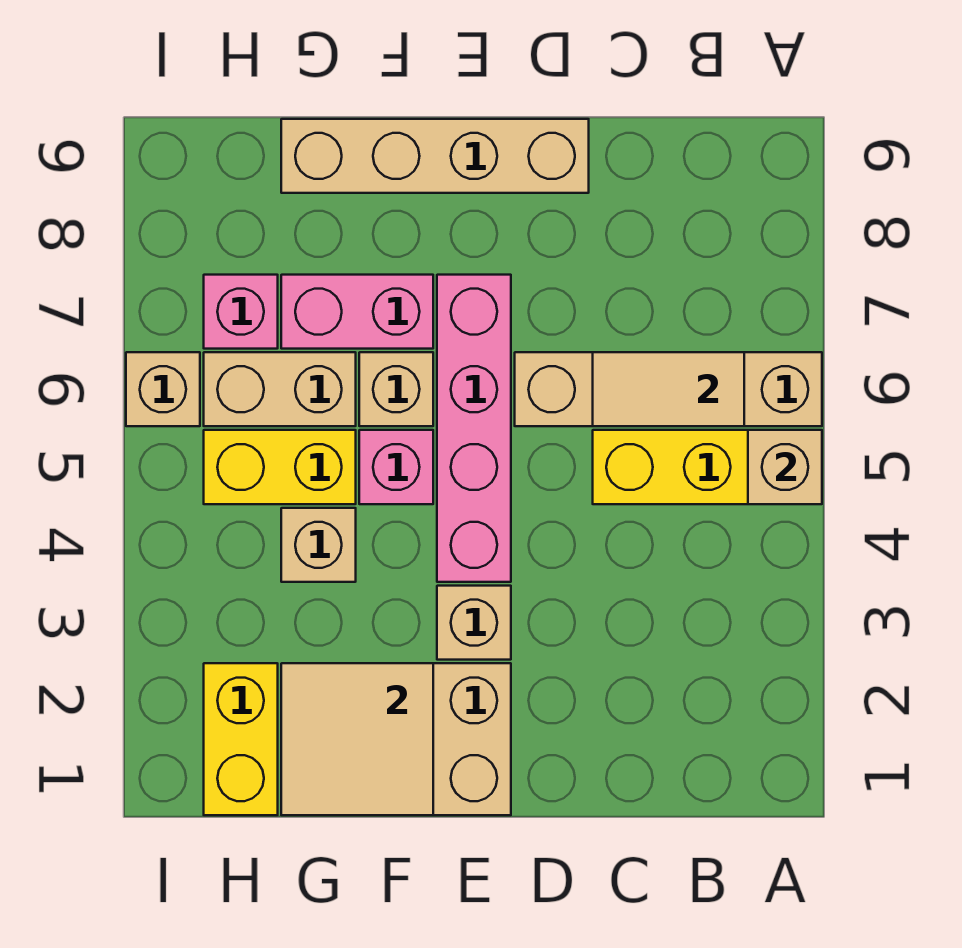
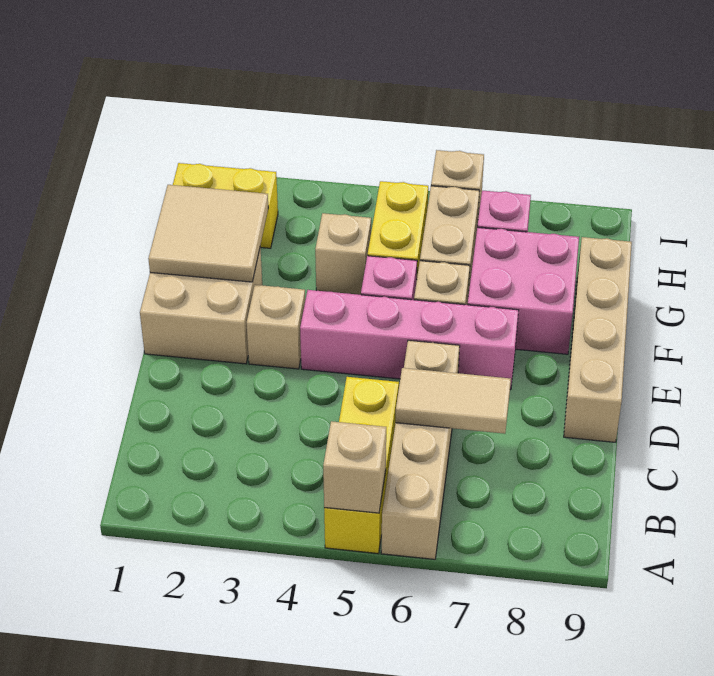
tan tile B6:C6 level 2 -> tan tile C6:C7 level 2
pink brick F7:G7 level 1 -> pink brick F7:G8 level 1

